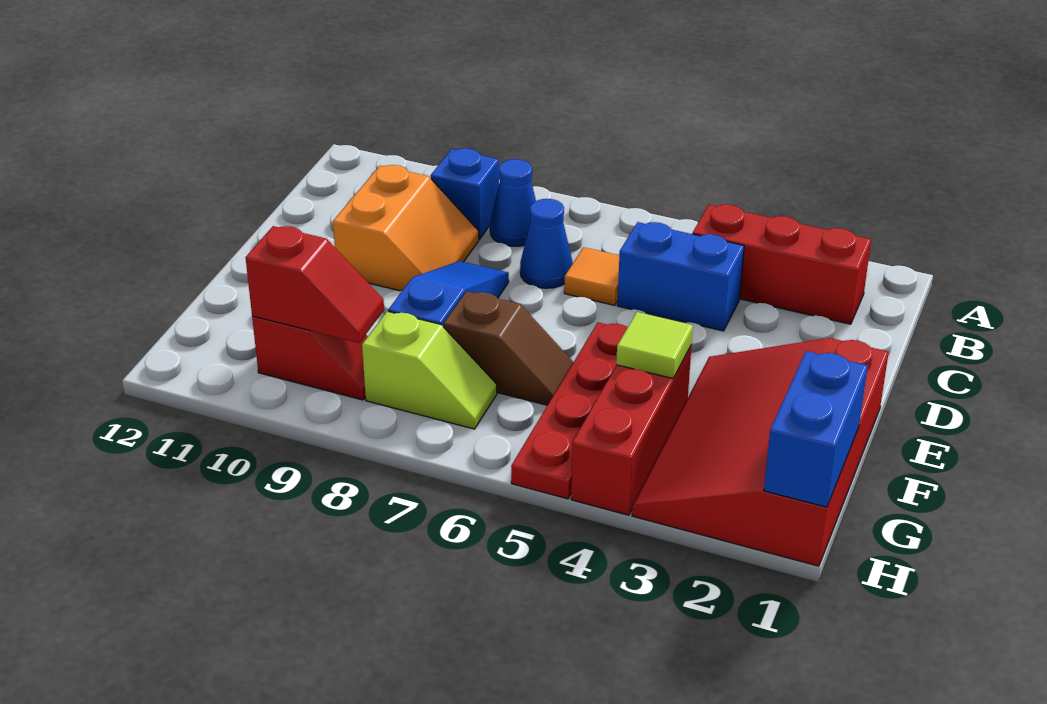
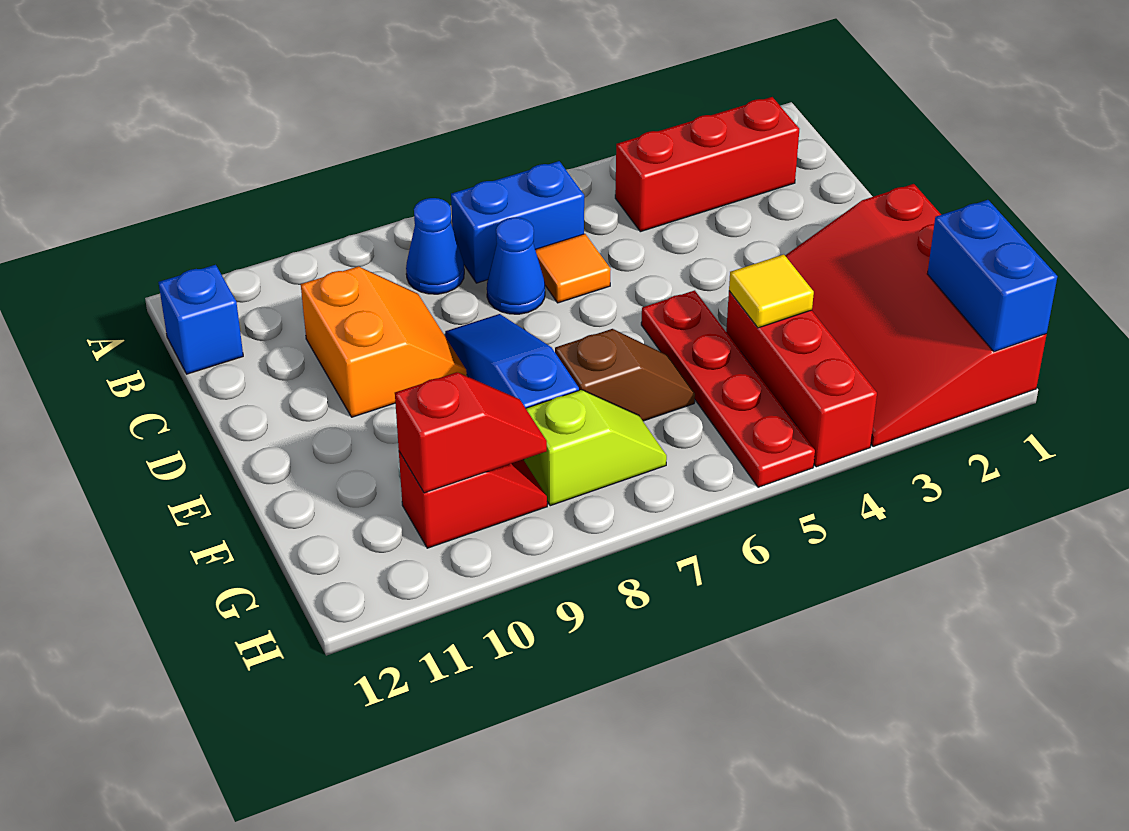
blue brick B9 level 1 -> blue brick B12 level 1
blue brick C4:C5 level 1 -> blue brick B6:B7 level 1
lime tile F4 level 2 -> yellow tile F4 level 2

